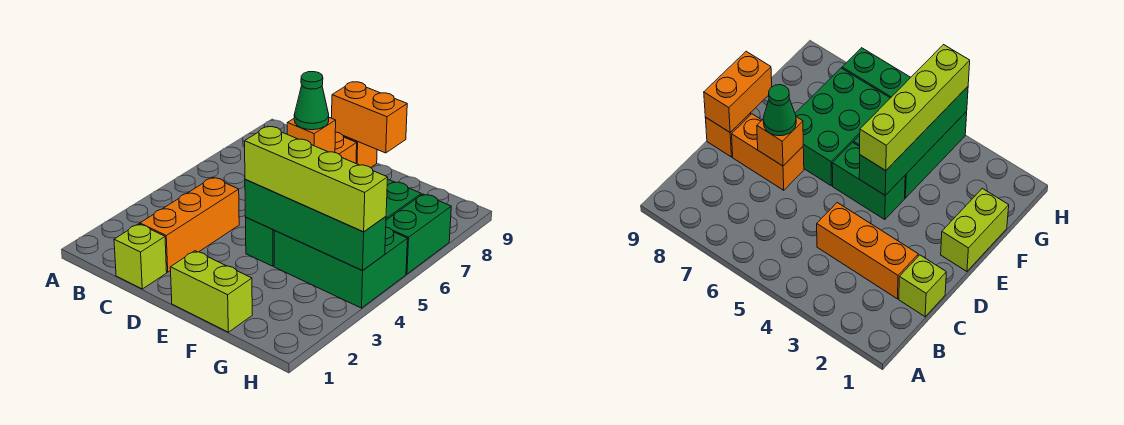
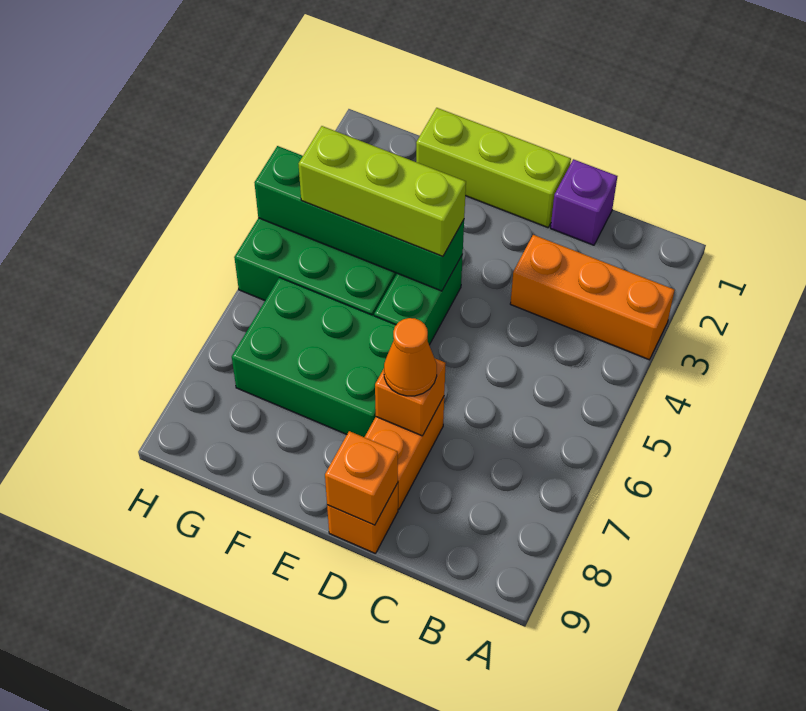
lime brick C1 level 1 -> purple brick C1 level 1
orange brick C2:C4 level 1 -> orange brick A3:C3 level 1
green cone D7 level 3 -> orange cone D7 level 3
orange brick D9:E9 level 2 -> orange brick D9 level 2
lime brick E1:F1 level 1 -> lime brick D1:F1 level 1
lime brick E4:H4 level 3 -> lime brick E4:G4 level 3
green brick H6:H7 level 1 -> none

